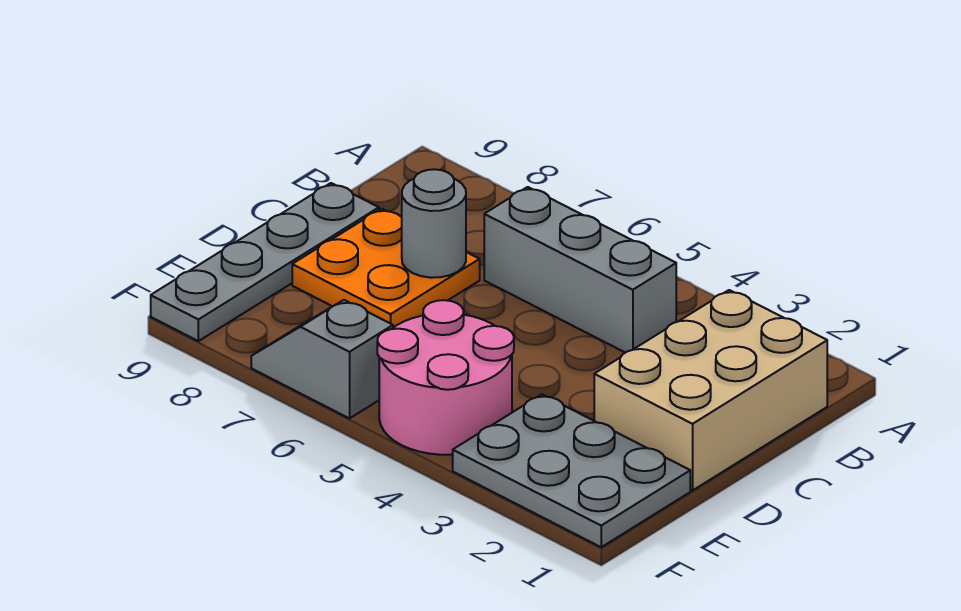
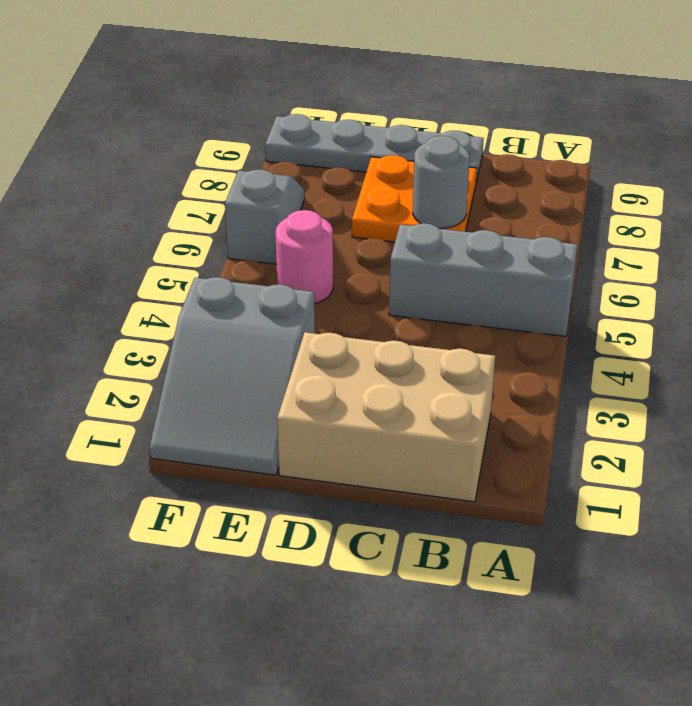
grey brick B4:B6 level 1 -> grey brick A5:C5 level 1
grey plate E1:F3 level 1 -> grey slope E1:F3 level 1 top 3
pink round brick E4:F5 level 1 -> pink round brick E5 level 1

